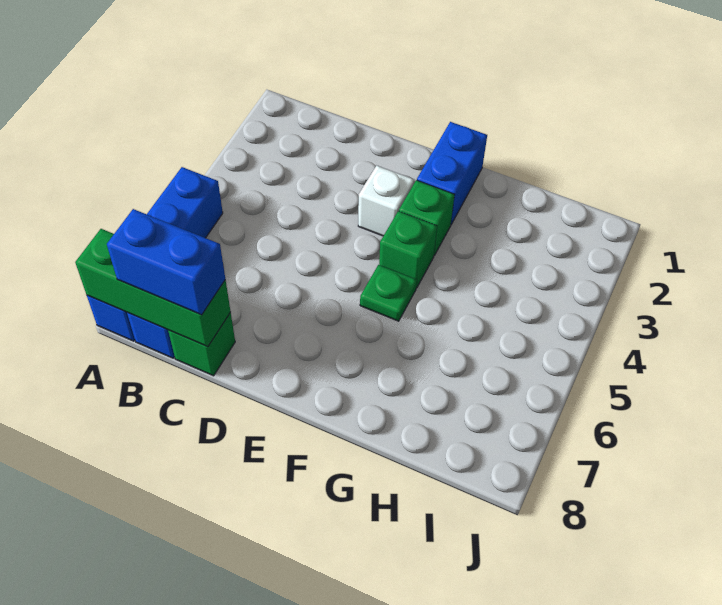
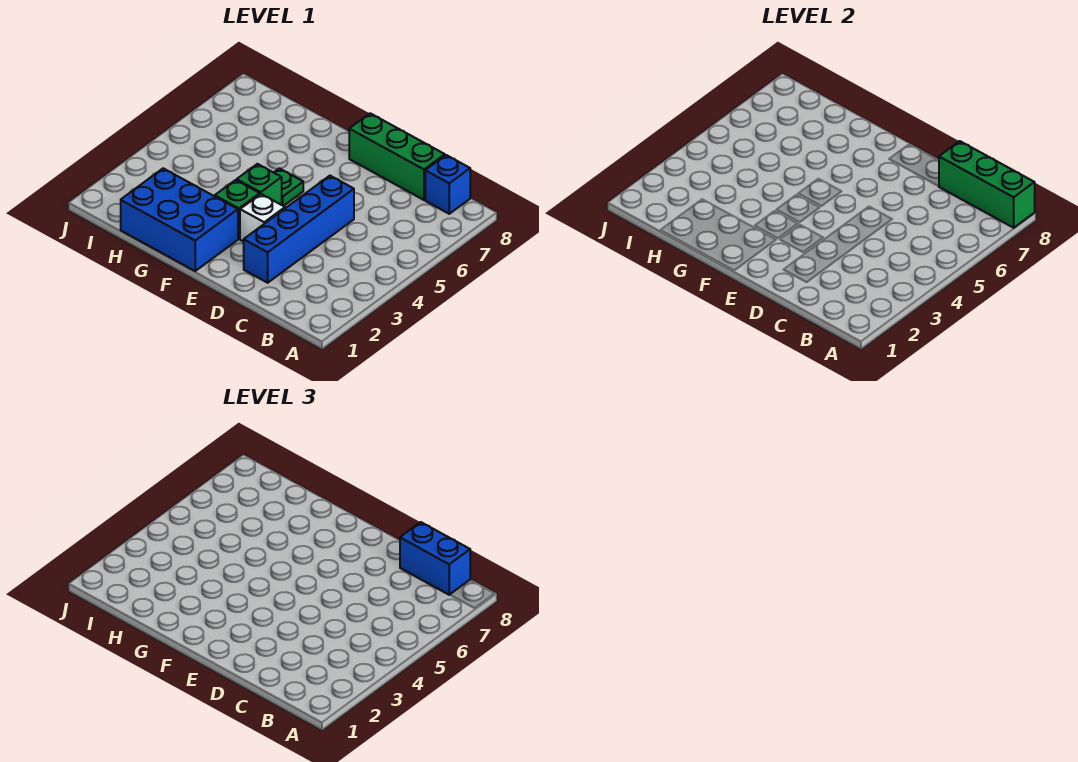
blue brick A5:A8 level 1 -> blue brick D2:D5 level 1
green brick C8 level 1 -> green brick C8:E8 level 1
blue brick F1:F2 level 1 -> blue brick F1:H2 level 1

